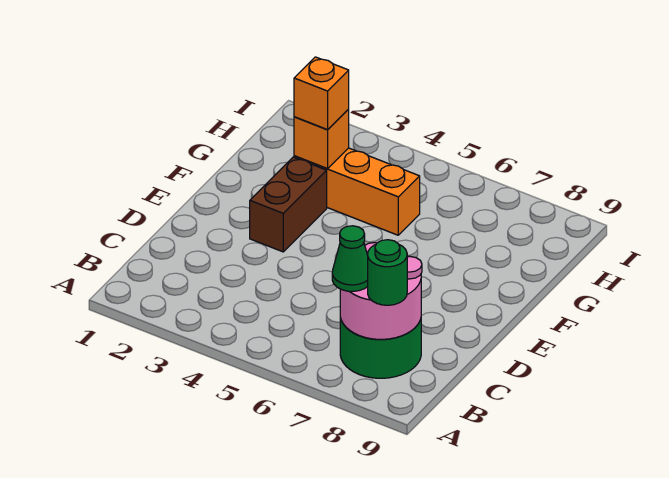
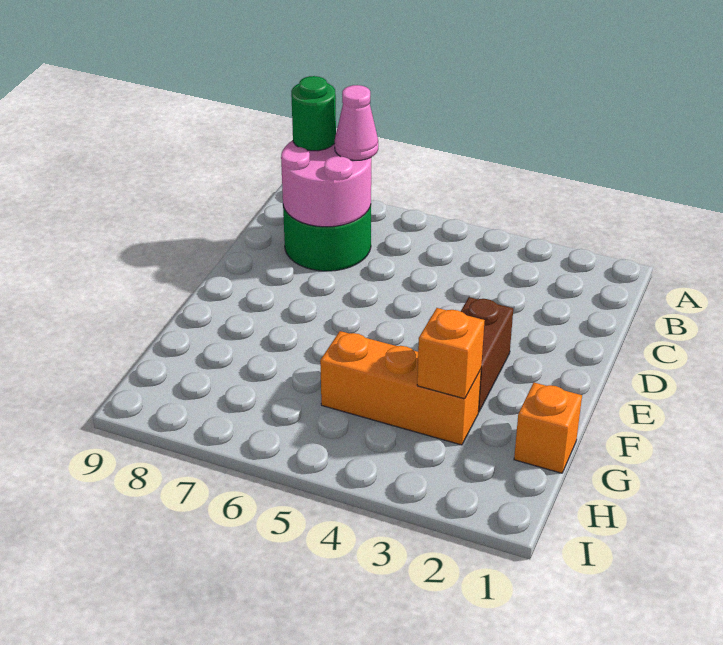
green cone B7 level 3 -> pink cone B7 level 3
orange brick G3 level 3 -> orange brick G1 level 1

